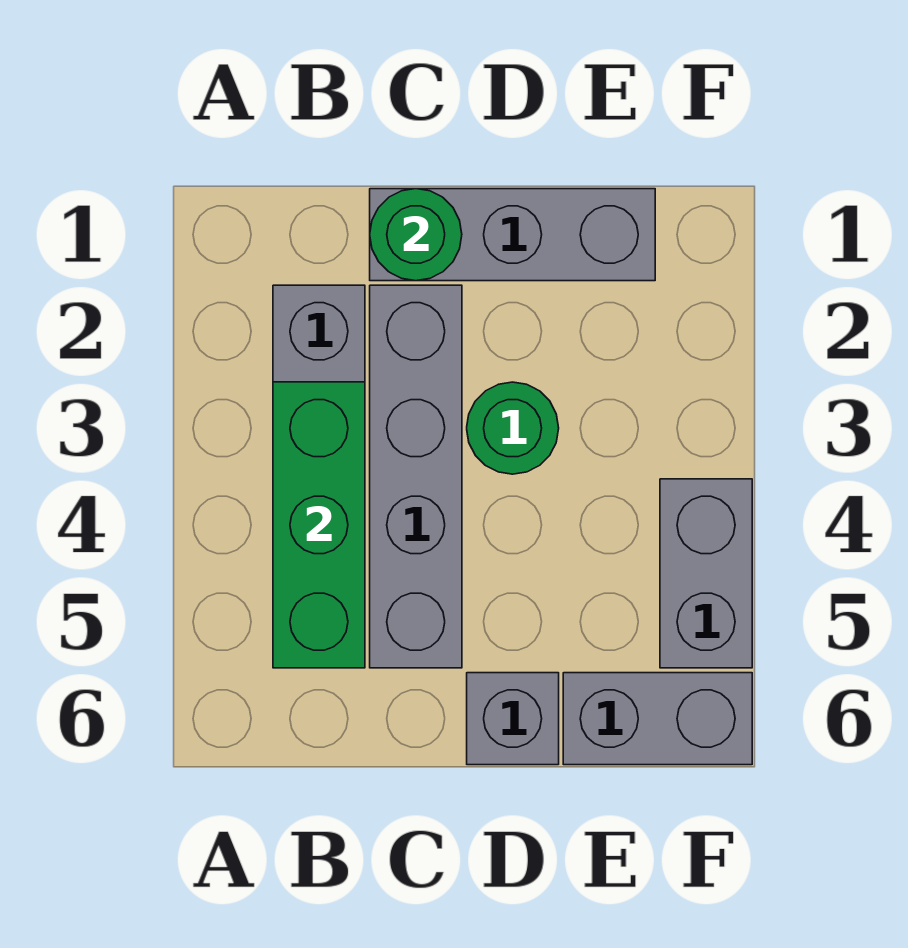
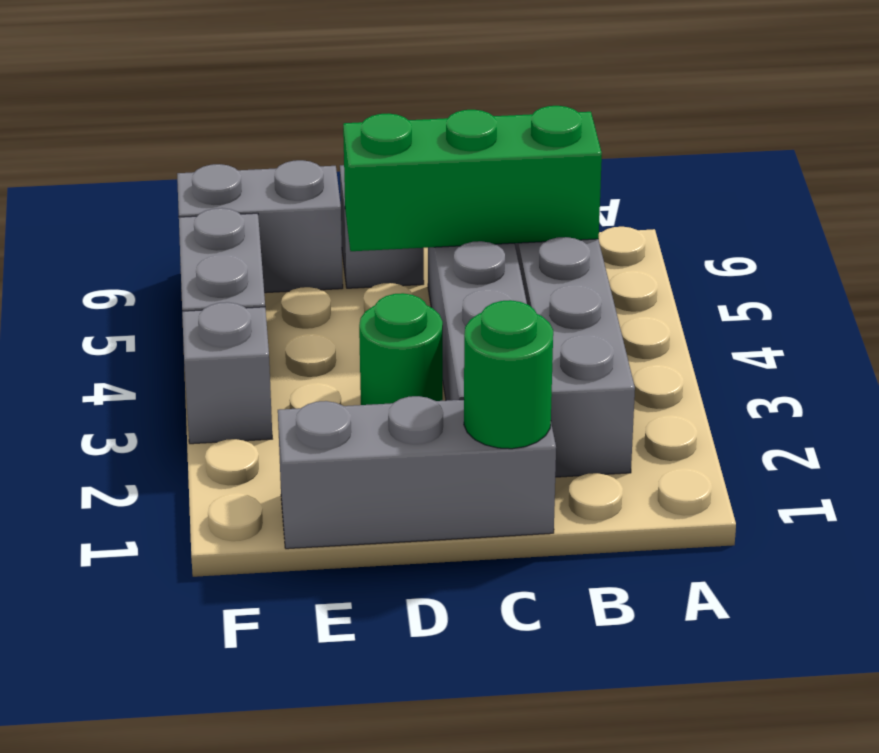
green brick B3:B5 level 2 -> green brick B5:D5 level 2
none -> grey brick F3 level 1

